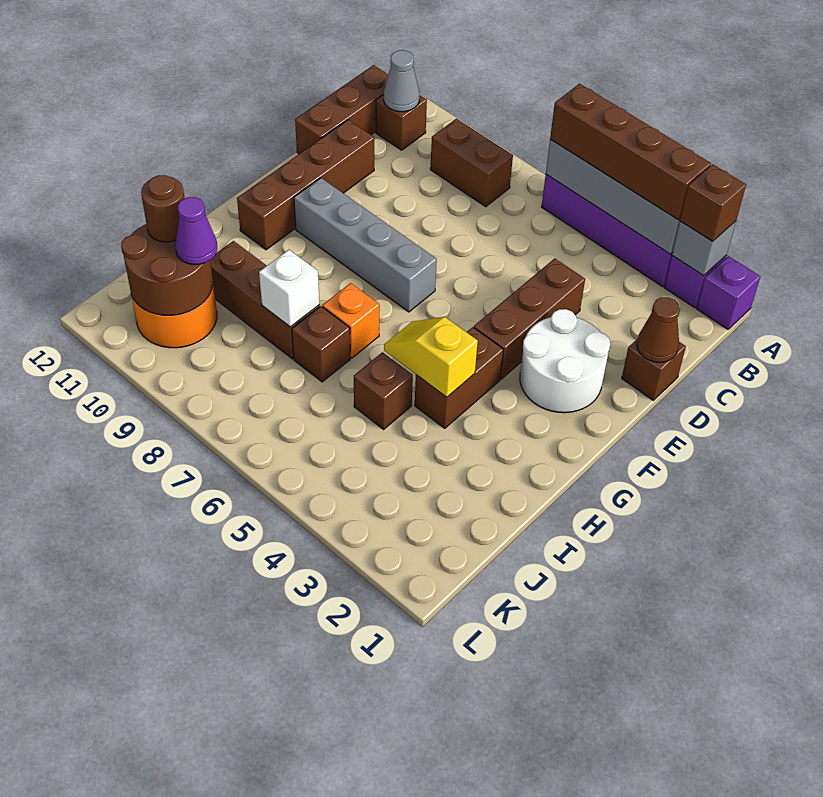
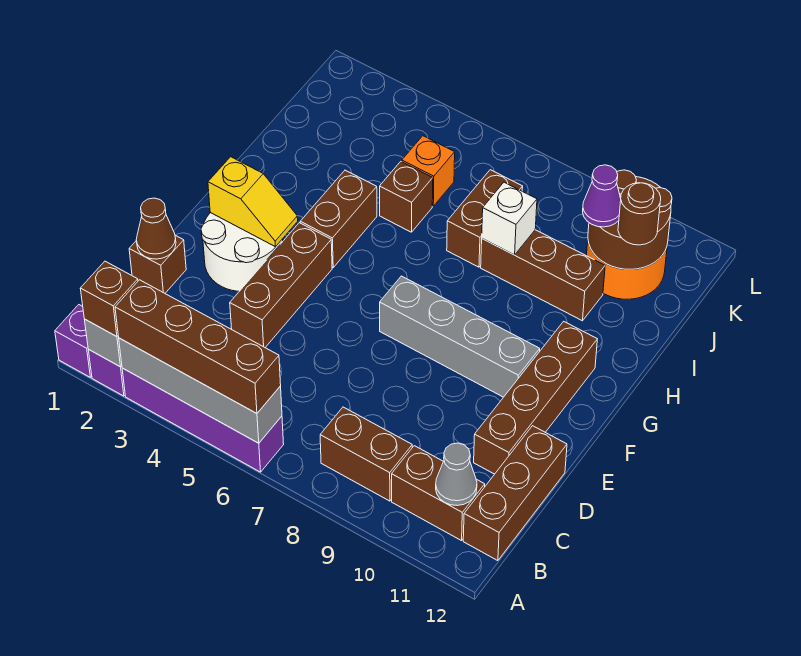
brown brick B11 level 1 -> brown brick B10:B11 level 1
yellow slope H4:H5 level 2 top 4 -> yellow slope F2:F3 level 2 top 2
orange brick H7 level 1 -> orange brick J5 level 1
brown brick I7 level 1 -> brown brick I7:J7 level 1

